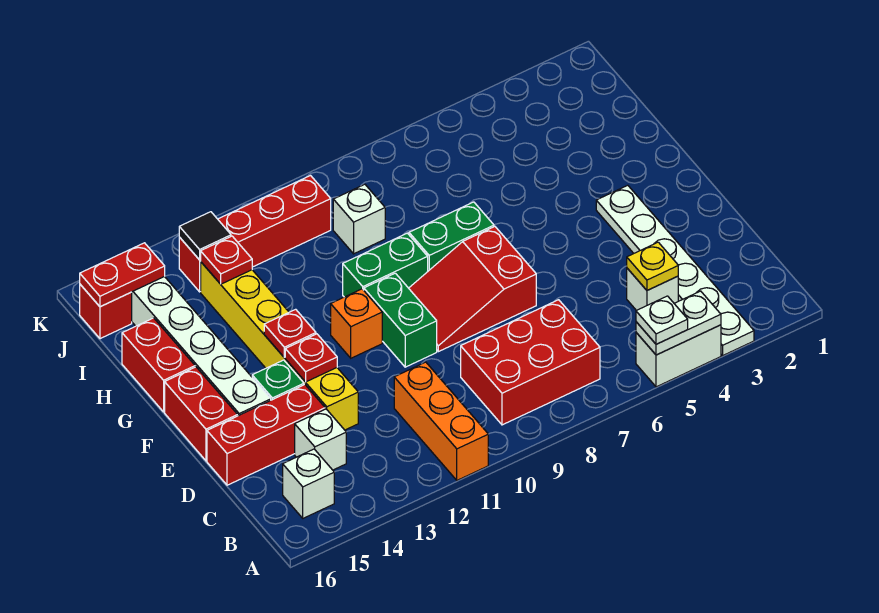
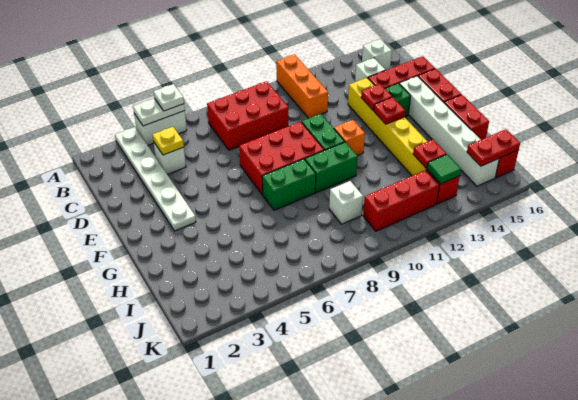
red slope E7:F9 level 1 top 7 -> red brick E7:F9 level 1
black tile J13 level 2 -> green tile J13 level 2

